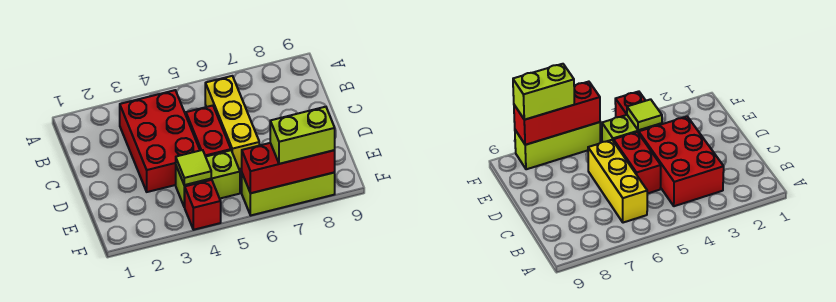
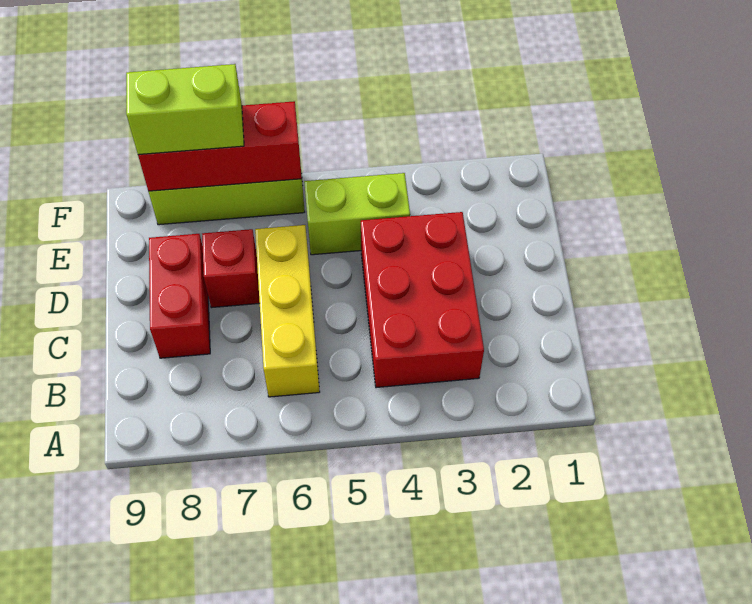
red brick C5:D5 level 1 -> red brick C8:D8 level 1
lime tile E4 level 2 -> none
red brick F4 level 1 -> red brick D7 level 1

